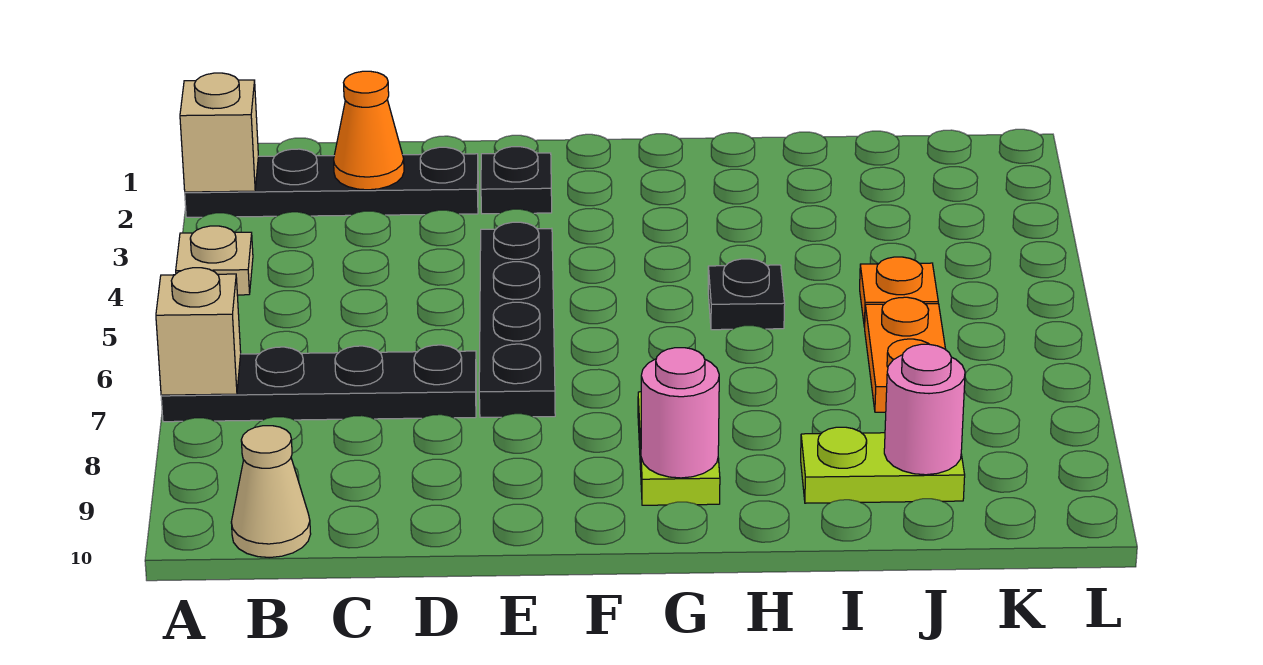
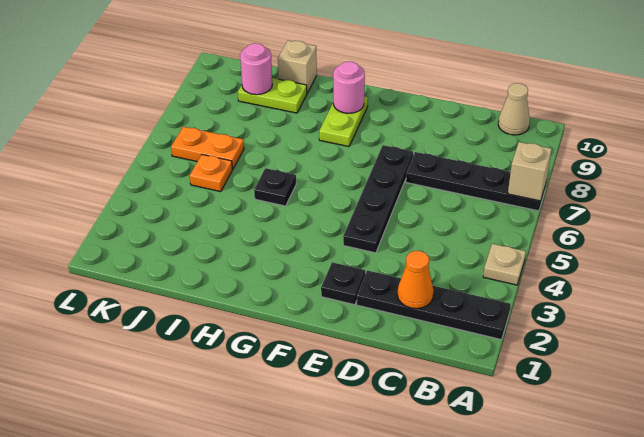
tan brick A2 level 2 -> tan brick I10 level 1
orange plate J6:J7 level 1 -> orange plate J6:K6 level 1

